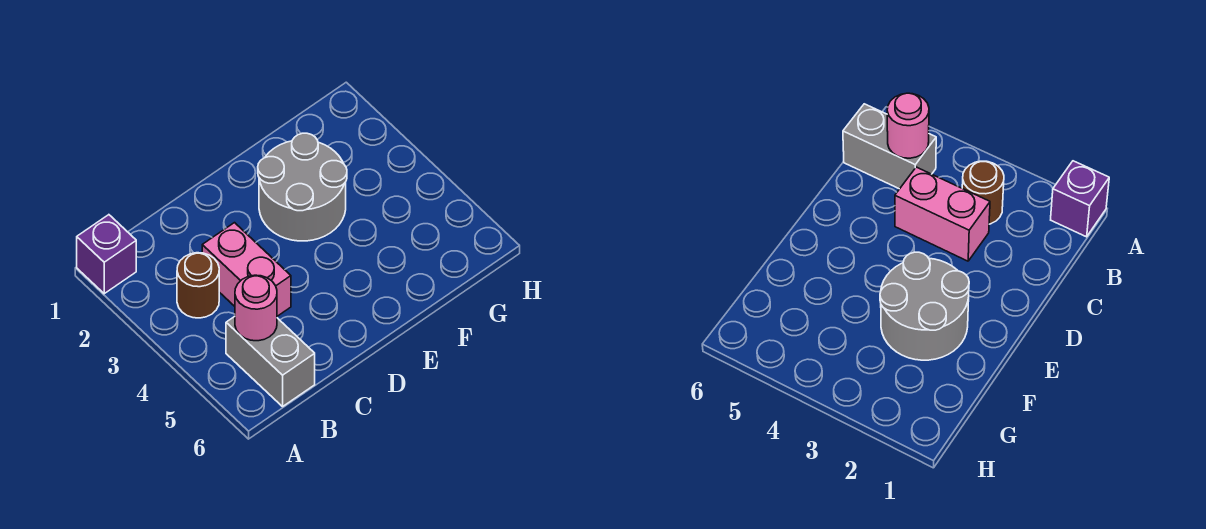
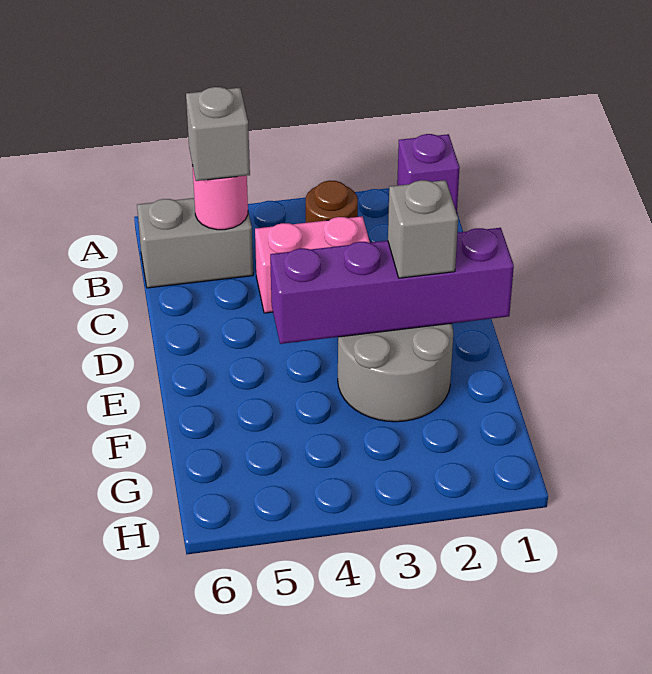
none -> grey brick B5 level 3
none -> purple brick E1:E4 level 2
none -> grey brick E2 level 3

